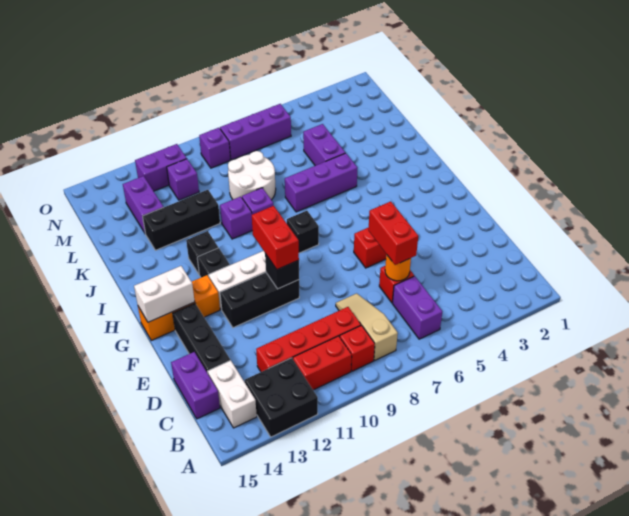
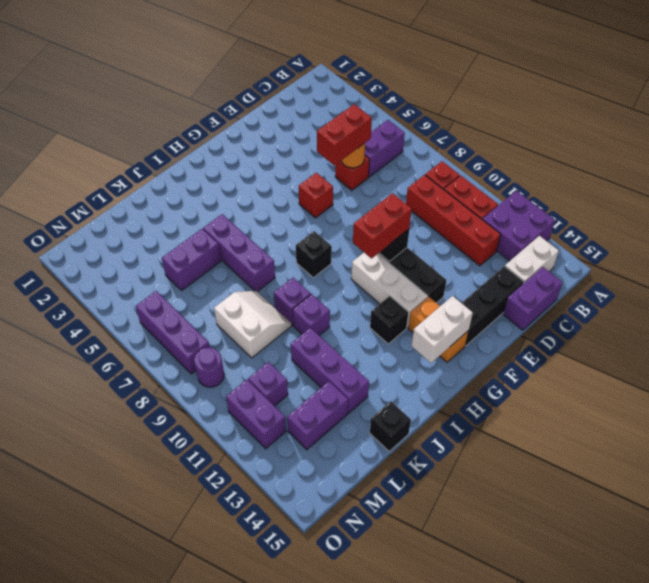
black brick A12:B13 level 1 -> purple brick A12:B13 level 1
tan slope B8:D8 level 1 top B -> none
orange brick G13:G15 level 1 -> orange brick G13:G14 level 1
white brick G14:G15 level 2 -> white brick G14:H14 level 2
black brick I12 level 1 -> black brick K15 level 1
white round brick K8:L9 level 1 -> white slope K8:L9 level 1 top L
black brick K11:K13 level 1 -> purple brick K11:K13 level 1
purple brick N9 level 1 -> purple round brick N9 level 1

